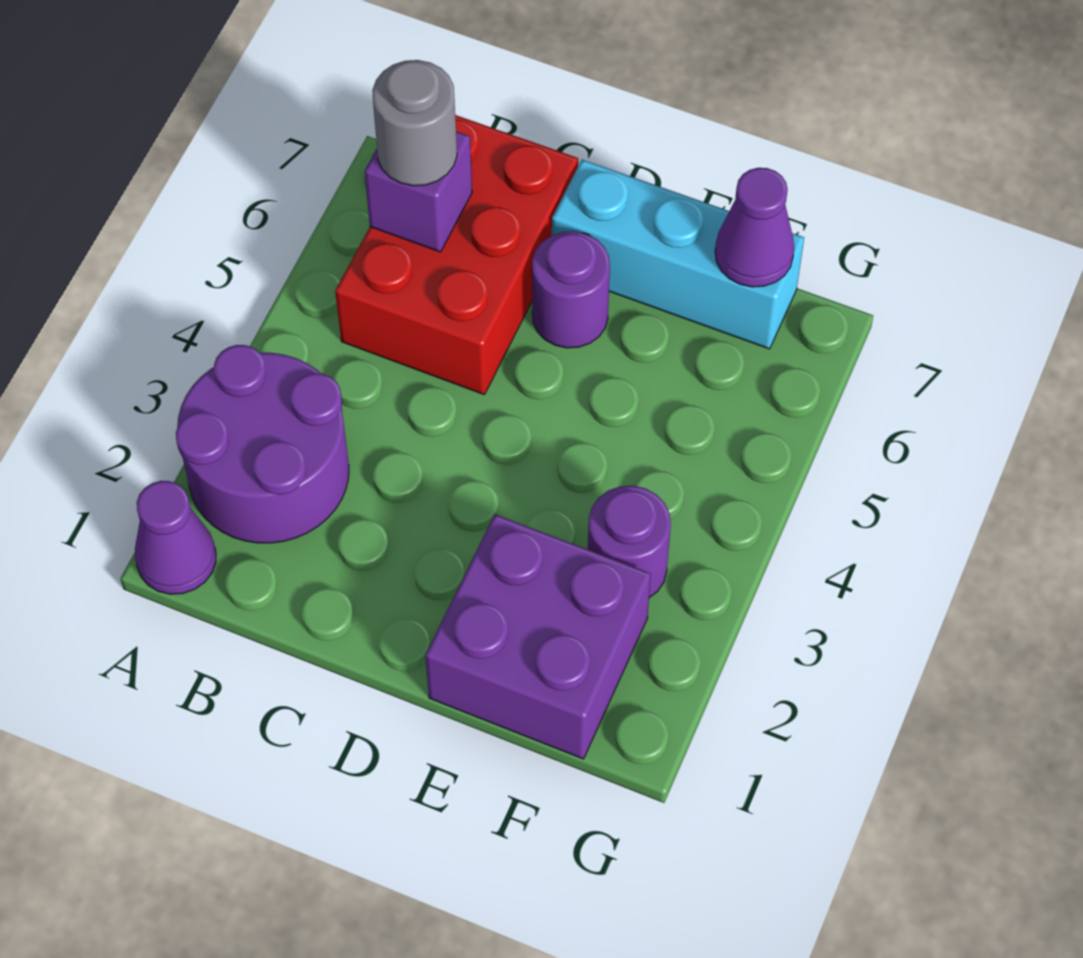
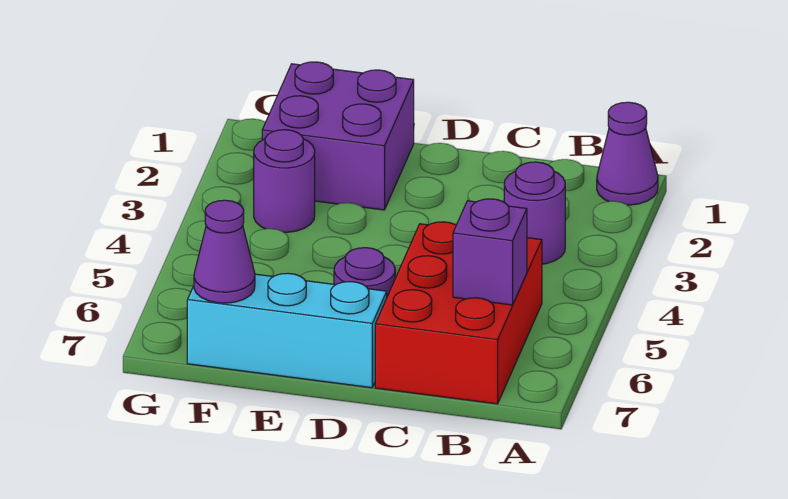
purple round brick A2:B3 level 1 -> purple round brick B3 level 1
grey round brick B6 level 3 -> none

